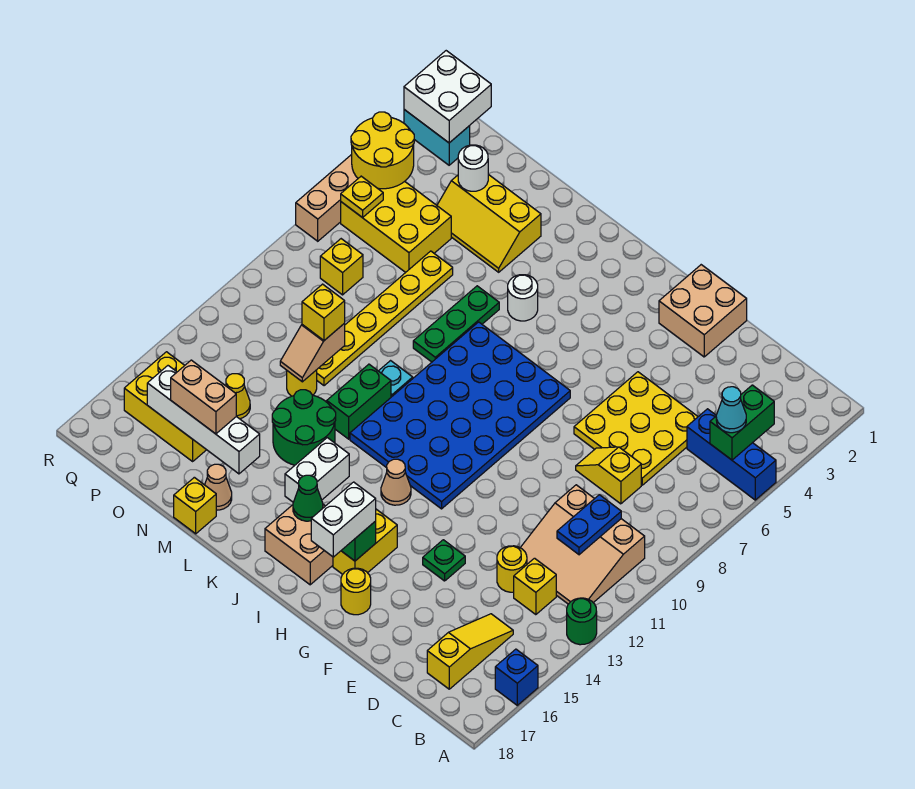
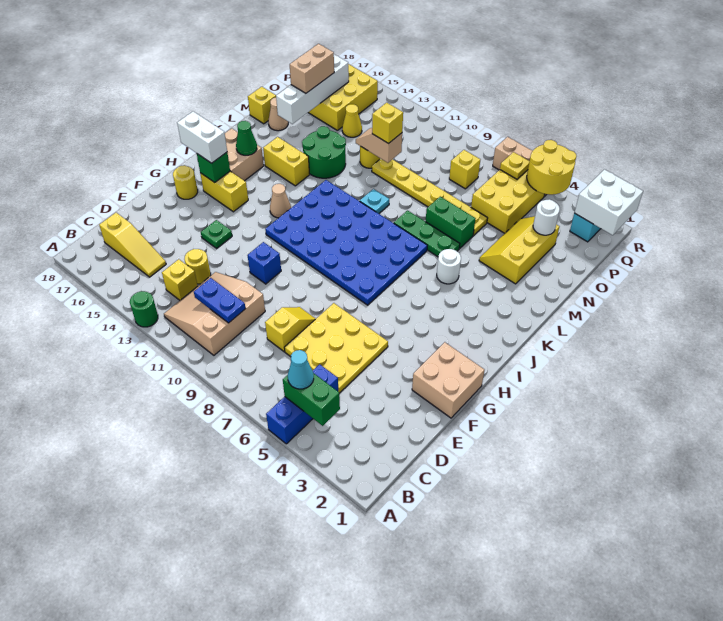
blue brick A16 level 1 -> blue brick F11 level 1
white brick K14:K15 level 1 -> yellow brick K14:K15 level 1
green brick L11:L12 level 1 -> green brick M6:M7 level 1

